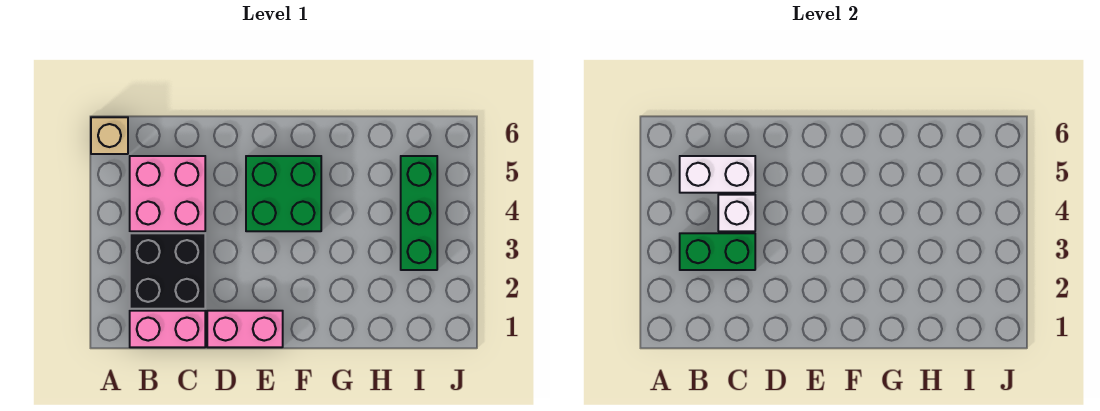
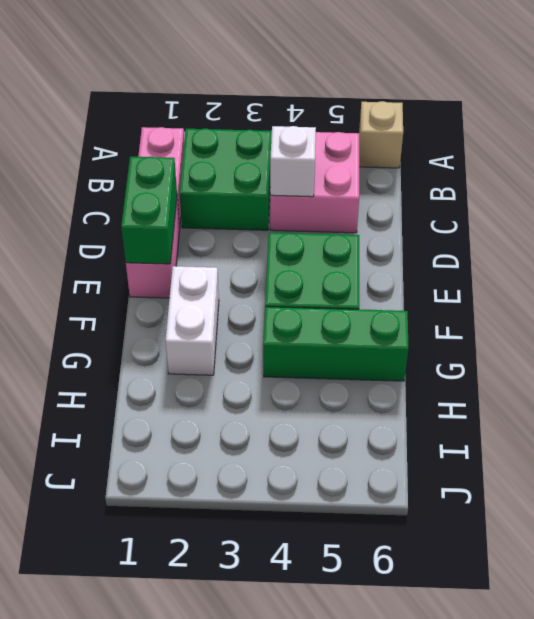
black brick B2:C3 level 1 -> green brick B2:C3 level 1
green brick B3:C3 level 2 -> green brick D1:E1 level 2
white brick B5:C5 level 2 -> white brick F2:G2 level 1
green brick I3:I5 level 1 -> green brick G4:G6 level 1

